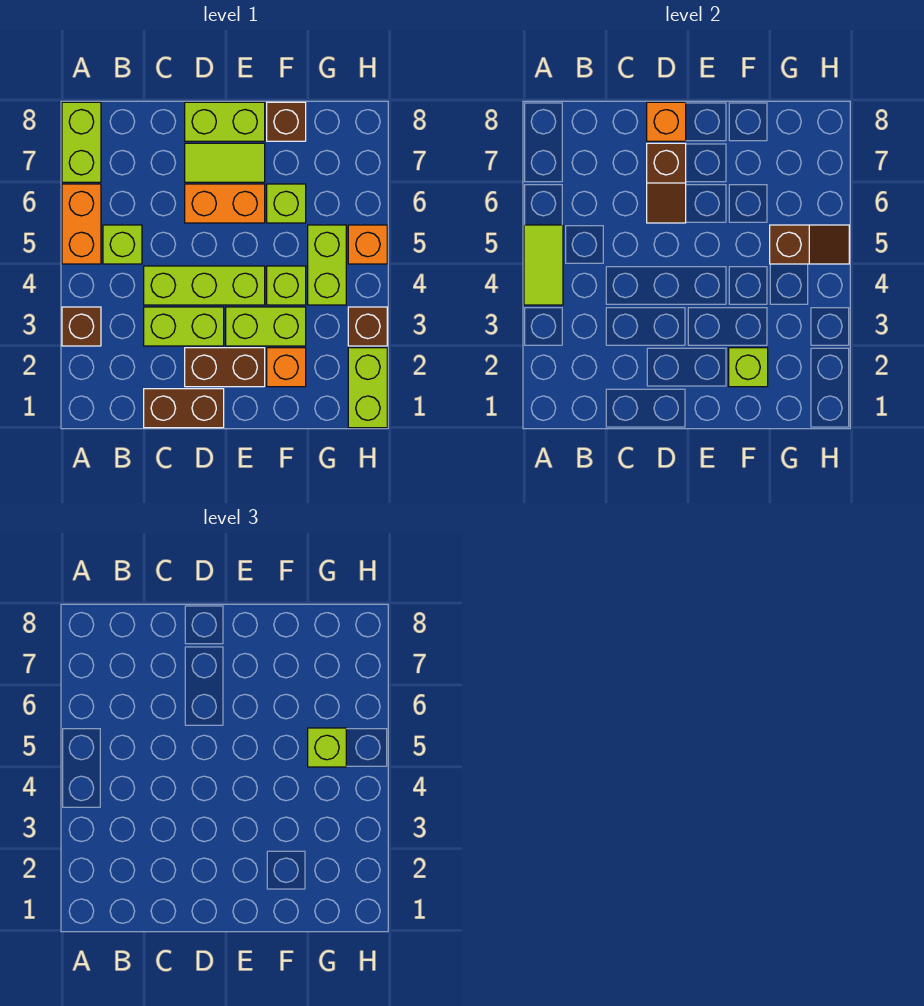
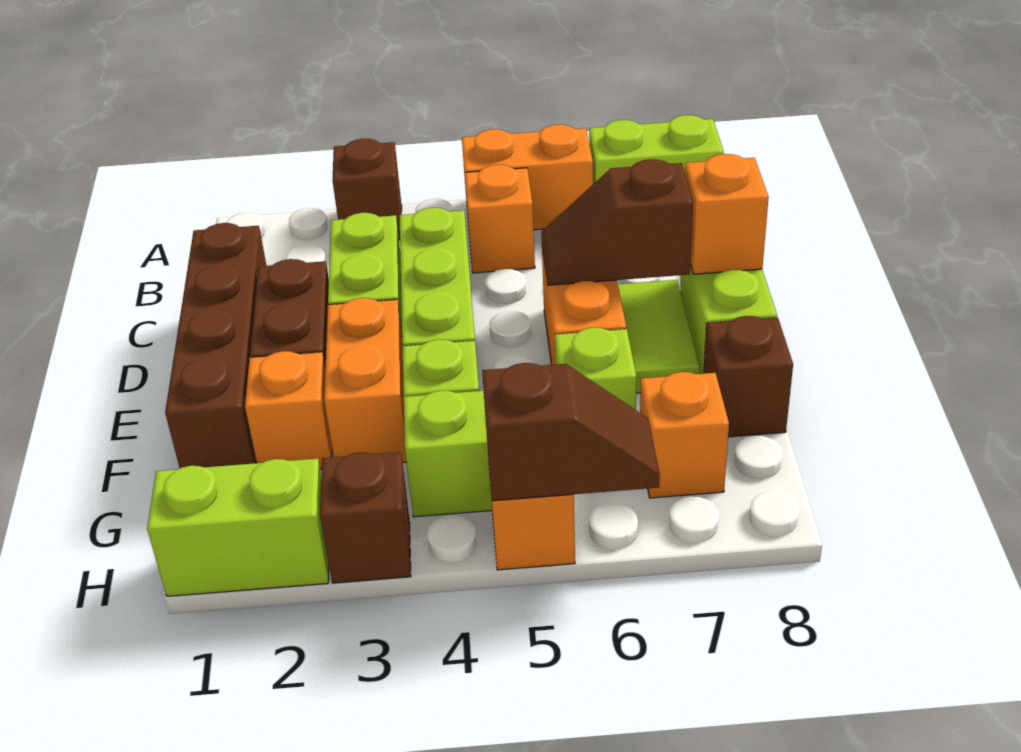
lime tile A4:A5 level 2 -> none
lime brick B5 level 1 -> orange brick B5 level 1
brown brick C1:D1 level 1 -> brown brick C1:F1 level 1
lime brick E3:F3 level 1 -> orange brick E3:F3 level 1
lime brick F2 level 2 -> none
brown slope G5:H5 level 2 top G -> brown slope H5:H6 level 2 top 5
lime brick G5 level 3 -> none
none -> orange brick G7 level 1

